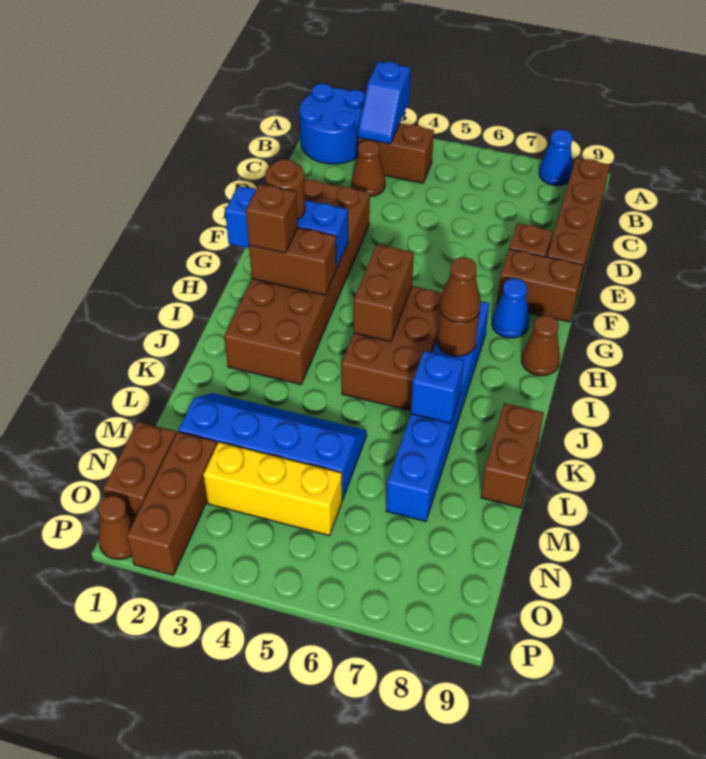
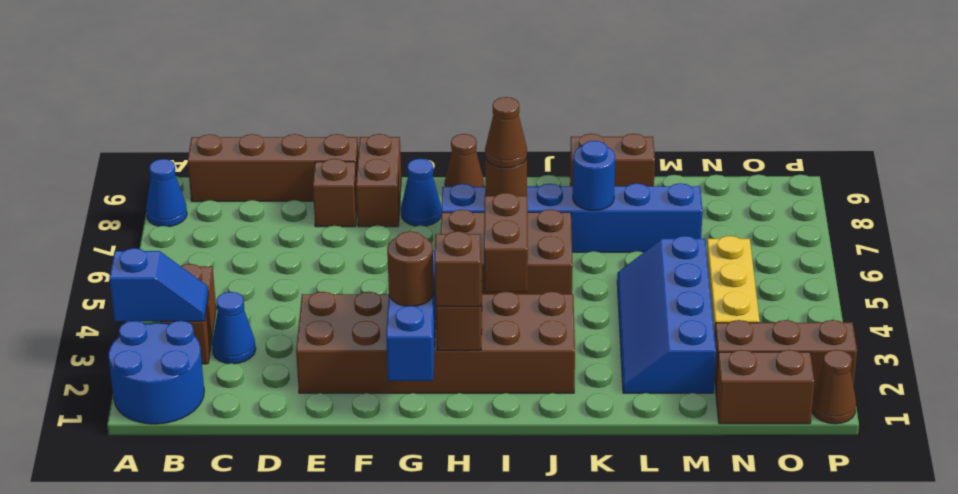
brown cone C3 level 1 -> blue cone C3 level 1
brown brick H5:I5 level 2 -> brown brick I4:I5 level 2
blue brick K7 level 2 -> blue round brick K7 level 2

